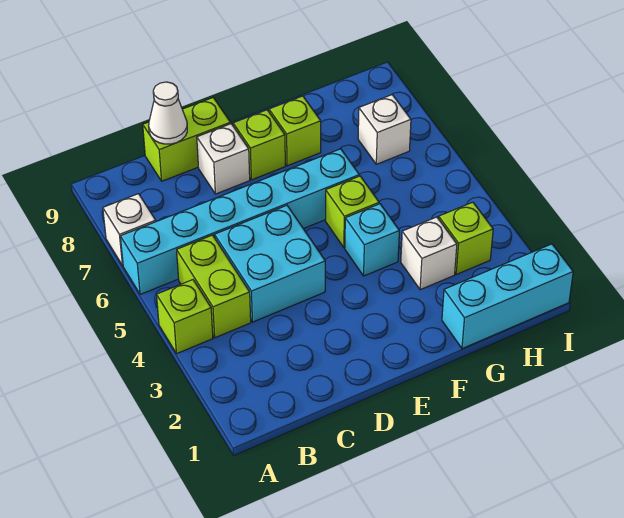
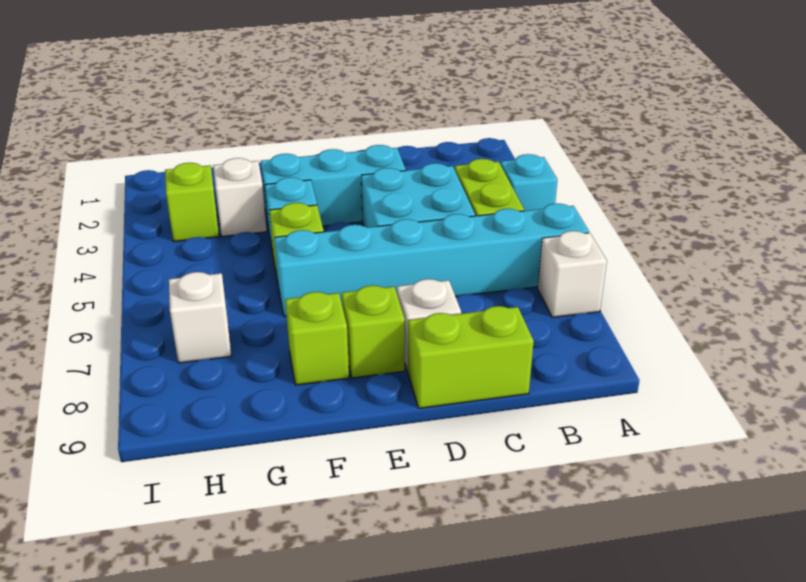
lime brick A4 level 1 -> cyan brick A4 level 1
white cone C9 level 2 -> none
cyan brick G1:I1 level 1 -> cyan brick D3:F3 level 1

